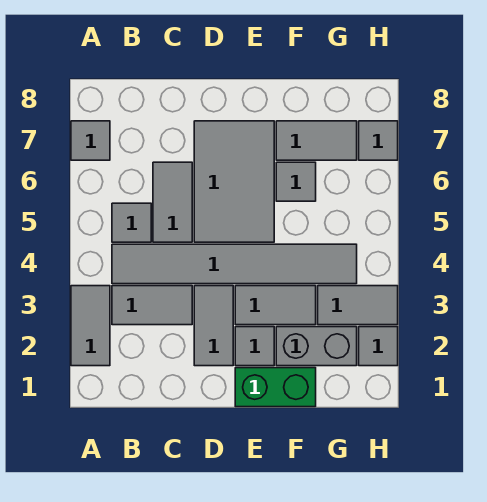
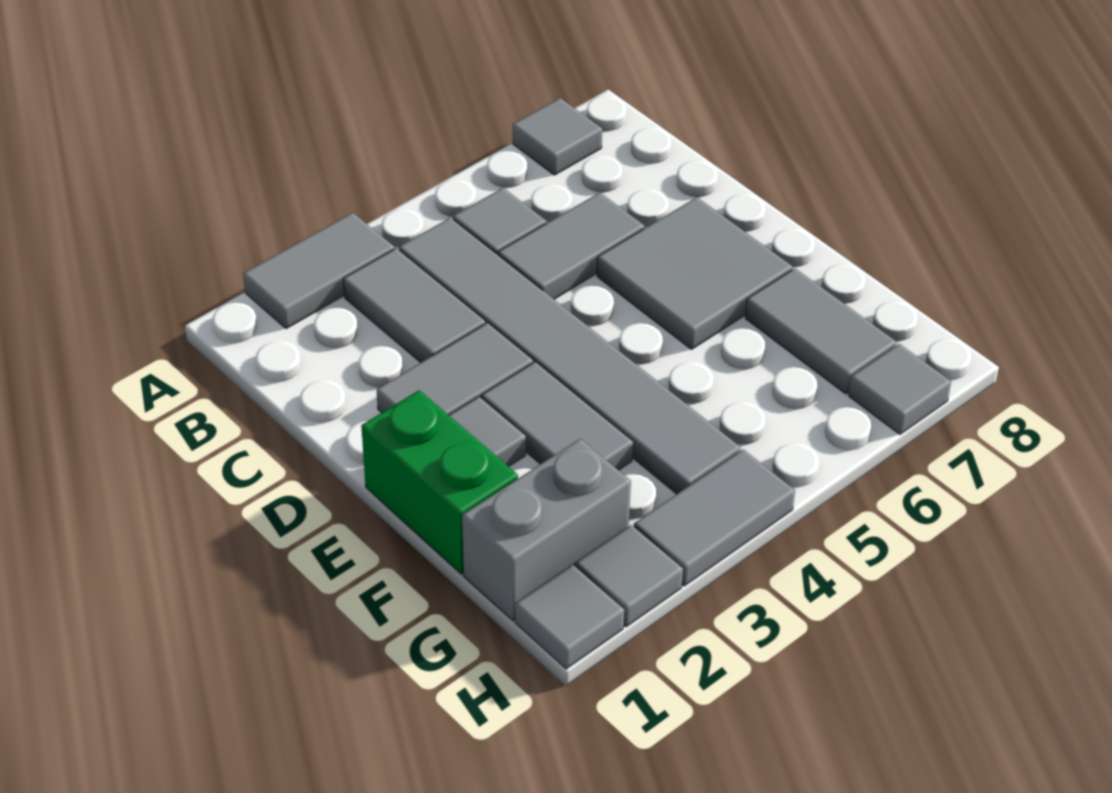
grey tile D5:E7 level 1 -> grey tile D6:E7 level 1
grey brick F2:G2 level 1 -> grey brick G1:G2 level 1
grey tile F6 level 1 -> grey tile H1 level 1
grey tile G3:H3 level 1 -> grey tile H3:H4 level 1

